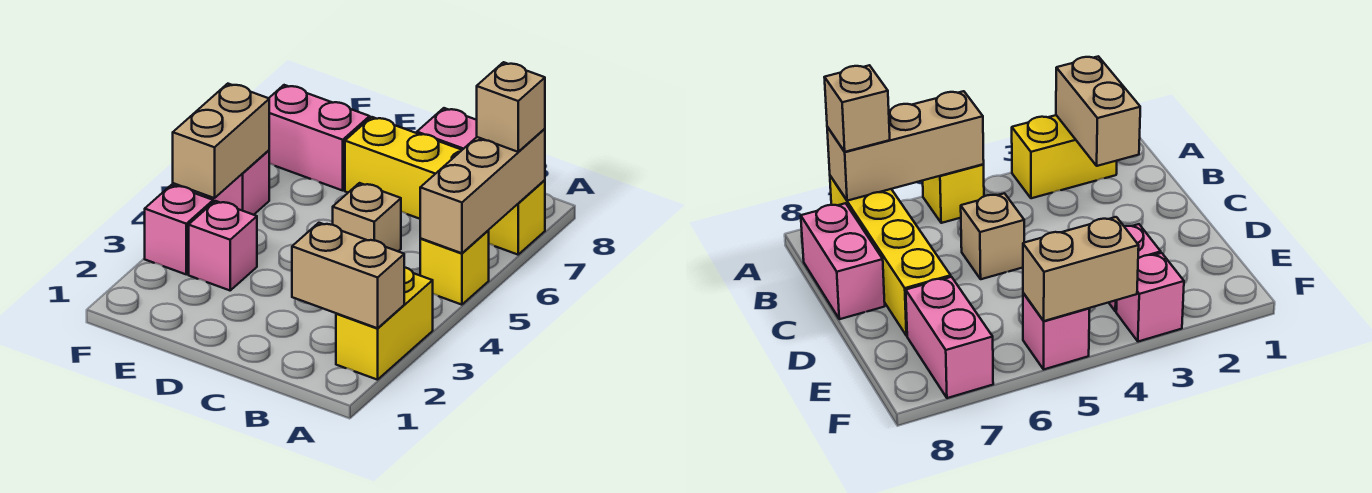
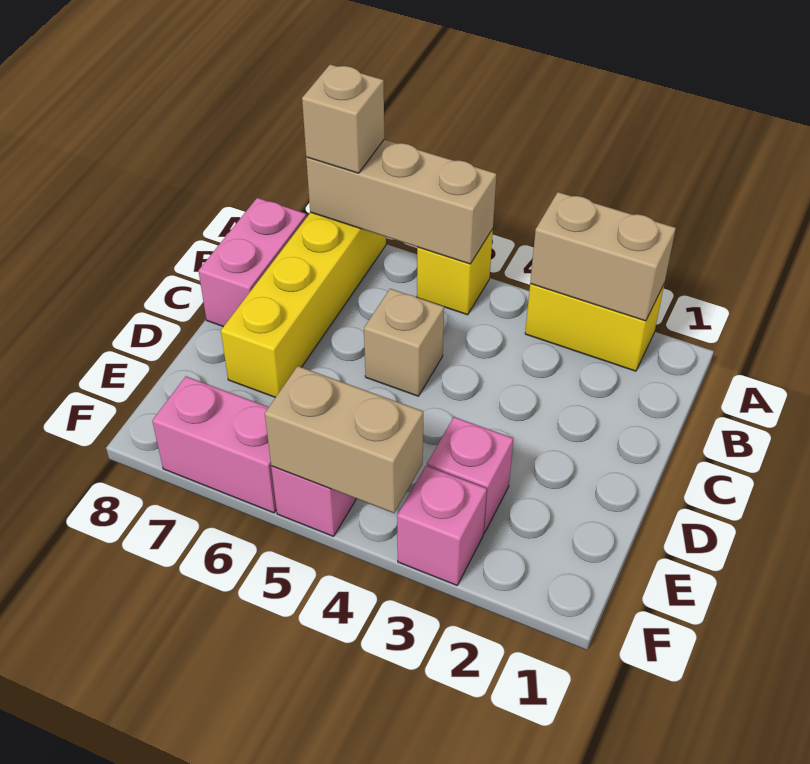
tan brick A2:B2 level 2 -> tan brick A2:A3 level 2
pink brick E7:F7 level 1 -> pink brick F6:F7 level 1

